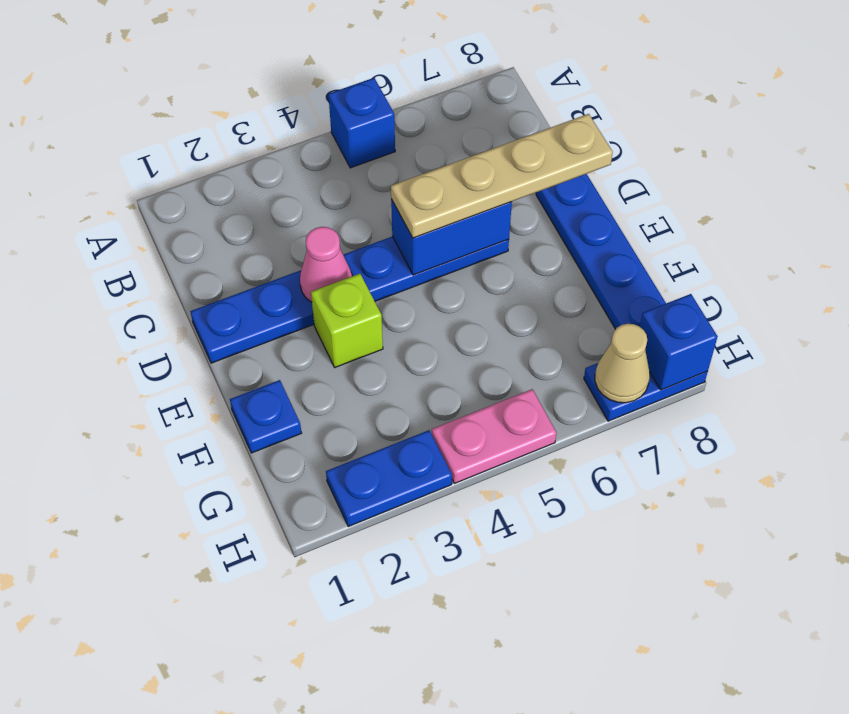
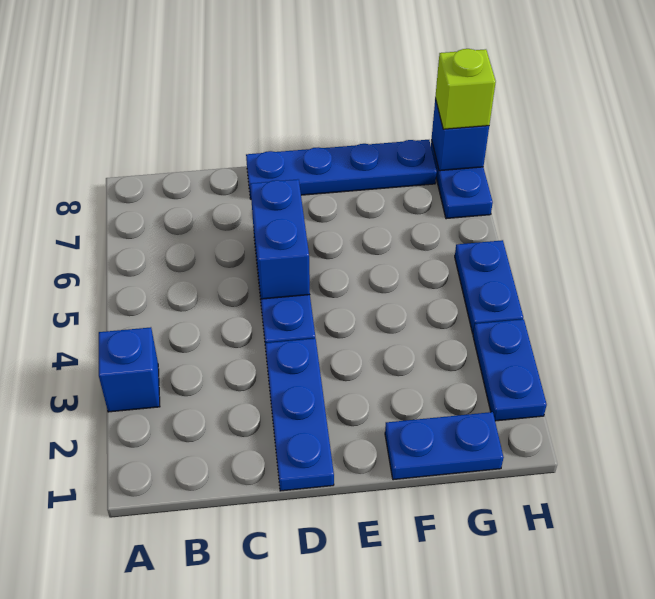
blue brick A5 level 1 -> blue brick A3 level 1
pink cone D3 level 2 -> none
tan plate D5:D8 level 3 -> none
lime brick E3 level 1 -> lime brick H8 level 3
blue plate F1 level 1 -> blue plate F1:G1 level 1
pink plate H4:H5 level 1 -> blue plate H4:H5 level 1
tan cone H7 level 2 -> none

